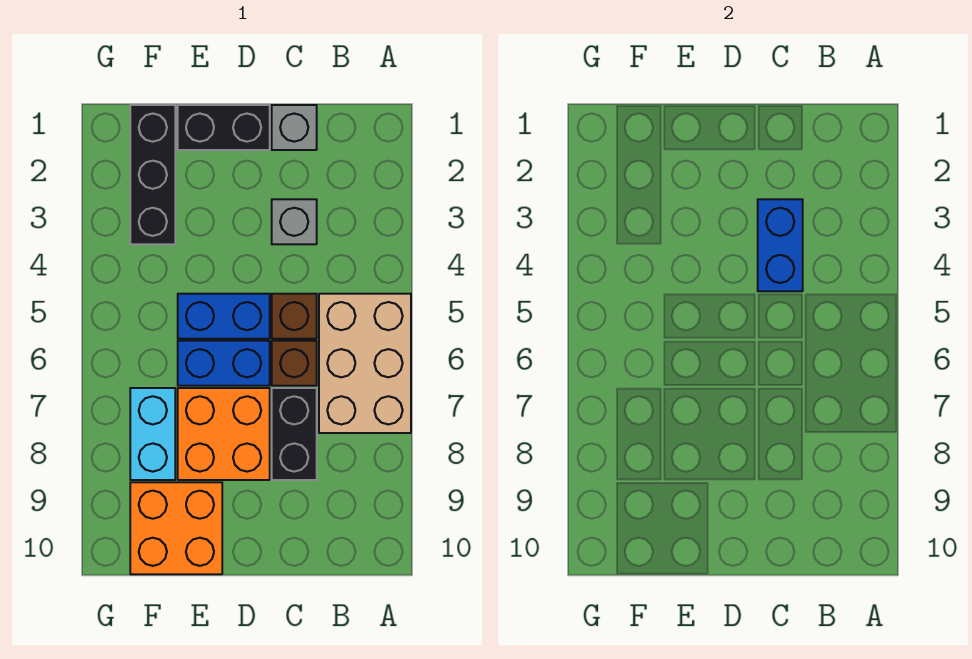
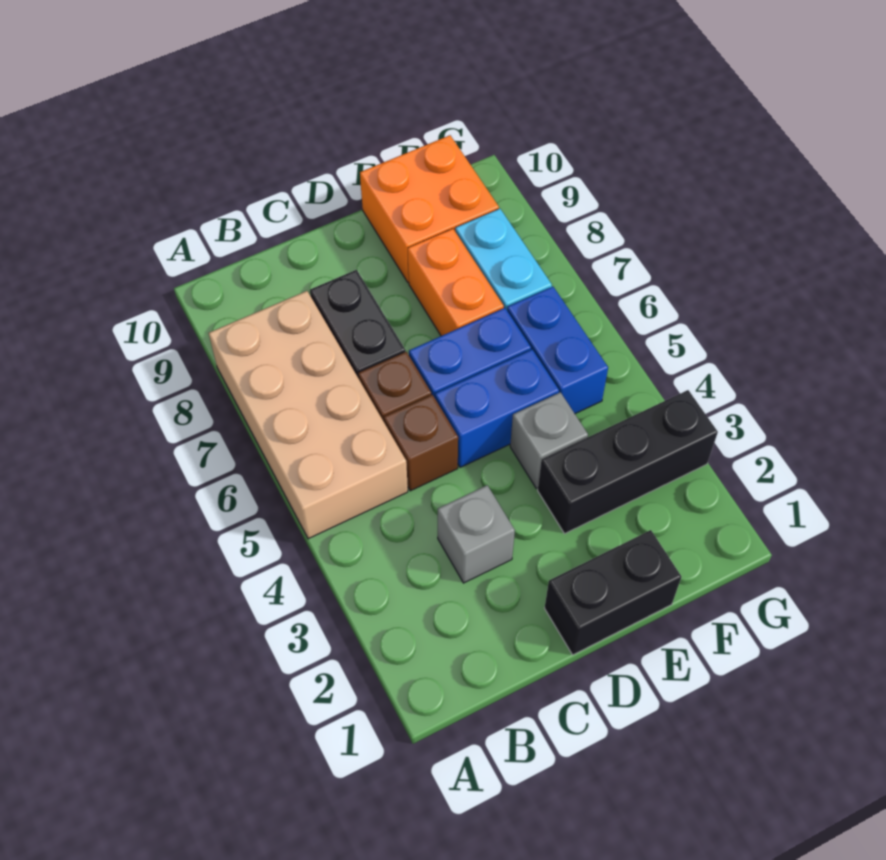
tan brick A5:B7 level 1 -> tan brick A5:B8 level 1
grey brick C1 level 1 -> grey brick E4 level 1
blue brick C3:C4 level 2 -> blue brick F5:F6 level 1
orange brick D7:E8 level 1 -> orange brick E7:E8 level 1
black brick F1:F3 level 1 -> black brick E3:G3 level 1

